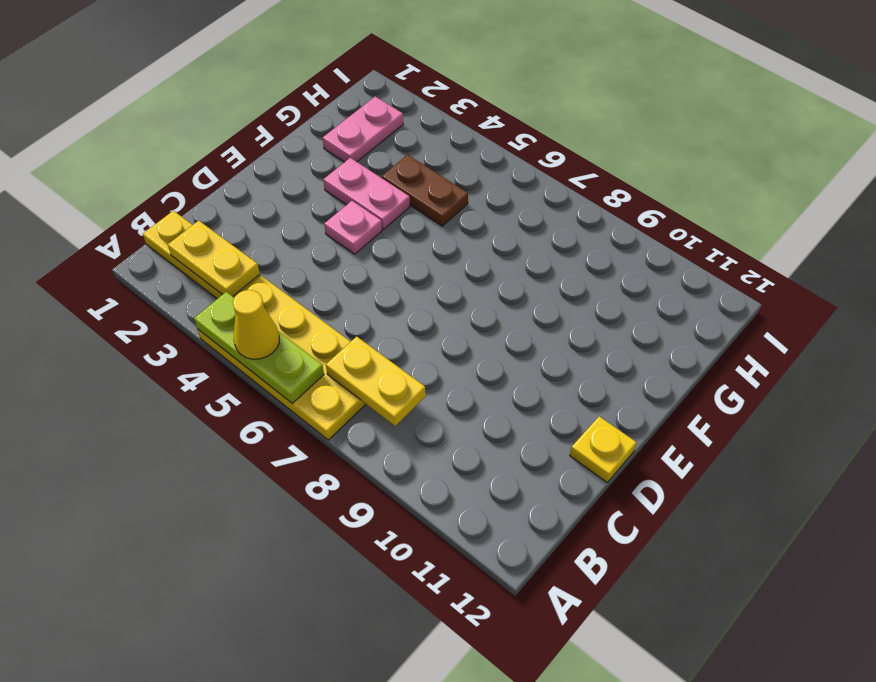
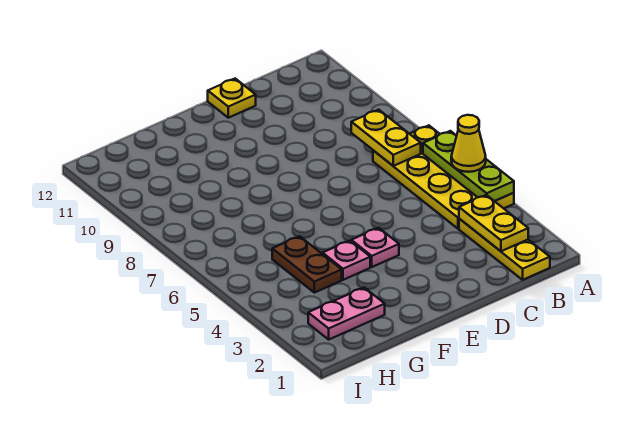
pink plate F3:F4 level 1 -> pink plate F4 level 1

